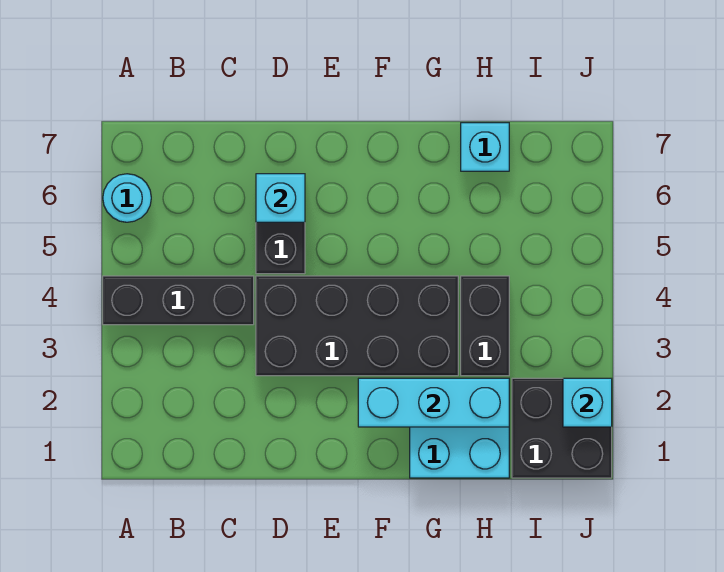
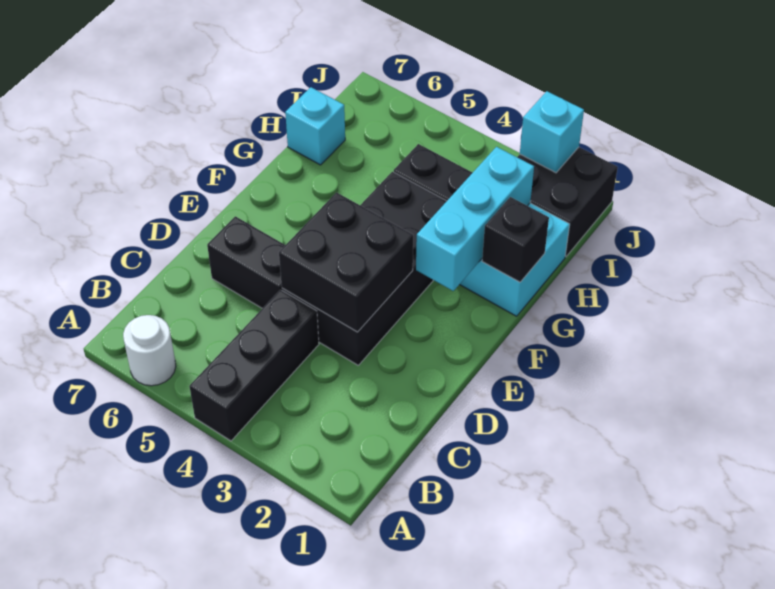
cyan round brick A6 level 1 -> white round brick A6 level 1
none -> black brick D3:E4 level 2
cyan brick D6 level 2 -> none
none -> black brick G1 level 2

